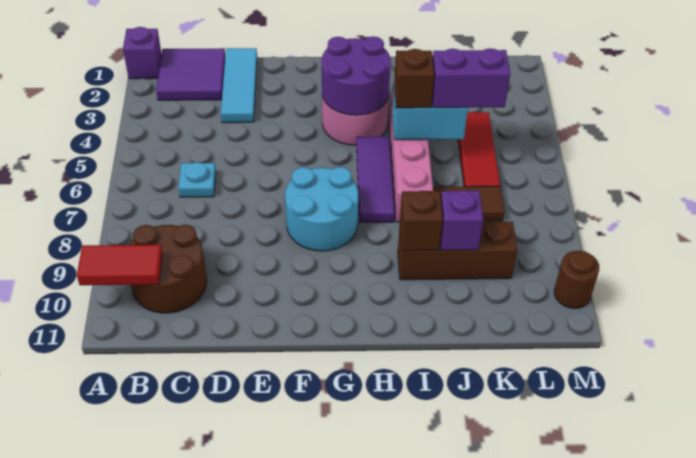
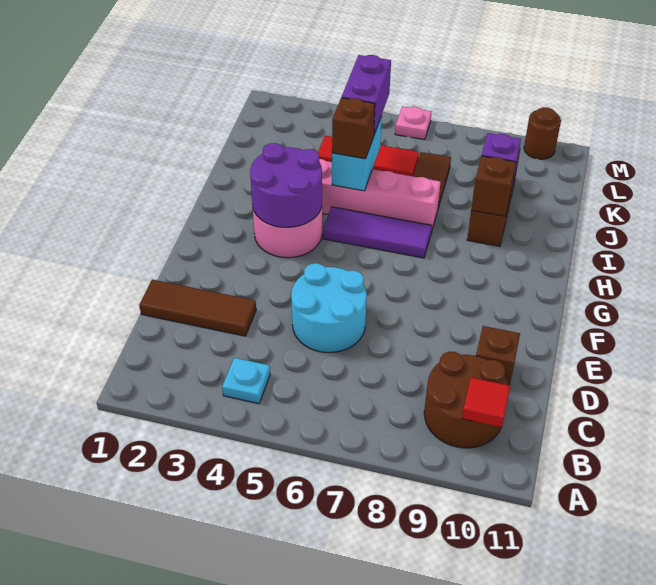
purple brick A1 level 1 -> none
red tile A10:B10 level 2 -> red tile B10 level 2
purple tile B1:C2 level 1 -> none
cyan plate C6 level 1 -> cyan plate B4 level 1
cyan tile D1:D3 level 1 -> brown tile D1:D3 level 1
none -> brown brick D10 level 1
cyan round brick F7:G8 level 1 -> cyan round brick D5:E6 level 1
none -> pink plate M6 level 1

